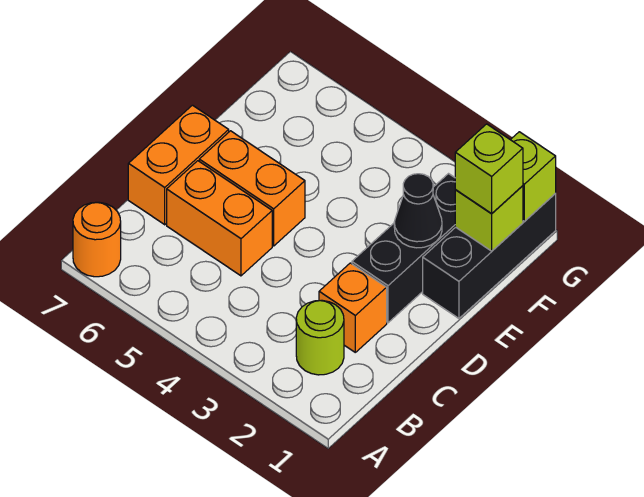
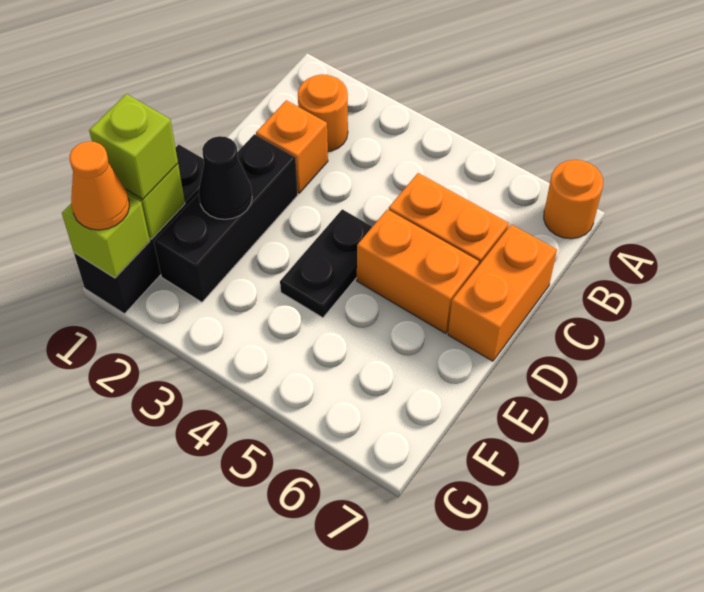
lime round brick B2 level 1 -> orange round brick B2 level 1
none -> black plate D4:E4 level 1
none -> orange cone G1 level 3

